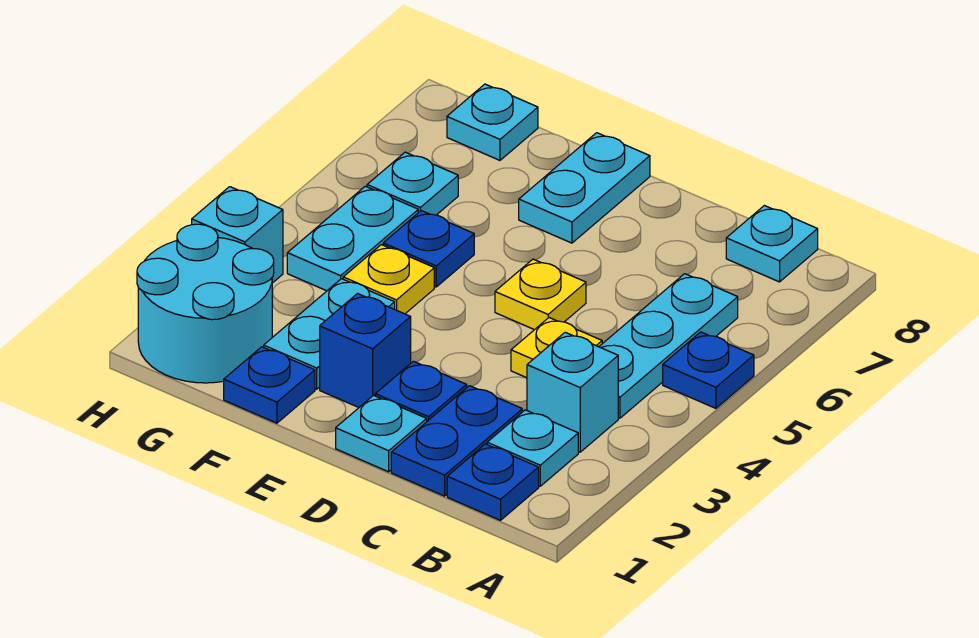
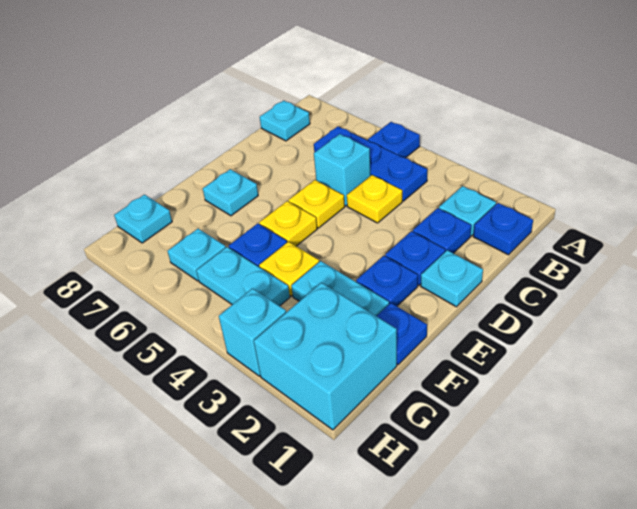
cyan brick B3 level 1 -> cyan brick C5 level 1
cyan plate B4:B6 level 1 -> blue plate B4:B6 level 1
blue plate C1:C2 level 1 -> blue plate C2 level 1
blue brick E2 level 1 -> blue plate E2 level 1
none -> yellow plate E5 level 1
cyan plate E7:E8 level 1 -> cyan plate E7 level 1
cyan round brick G1:H2 level 1 -> cyan brick G1:H2 level 1

